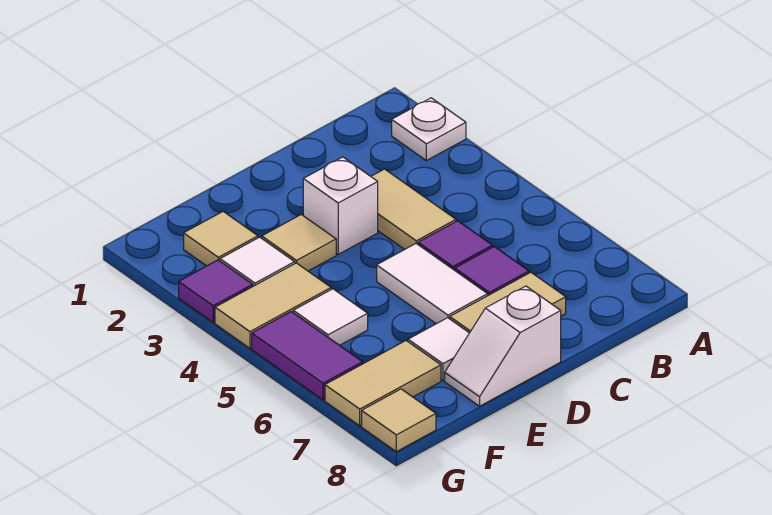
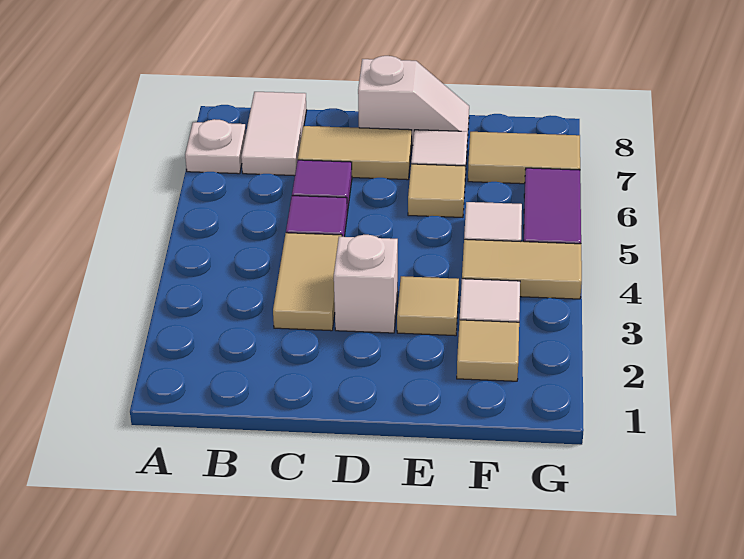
white plate A2 level 1 -> white plate A7 level 1
white tile D5:D6 level 1 -> white tile B7:B8 level 1
purple tile G3 level 1 -> none
tan tile G8 level 1 -> tan tile E6 level 1

